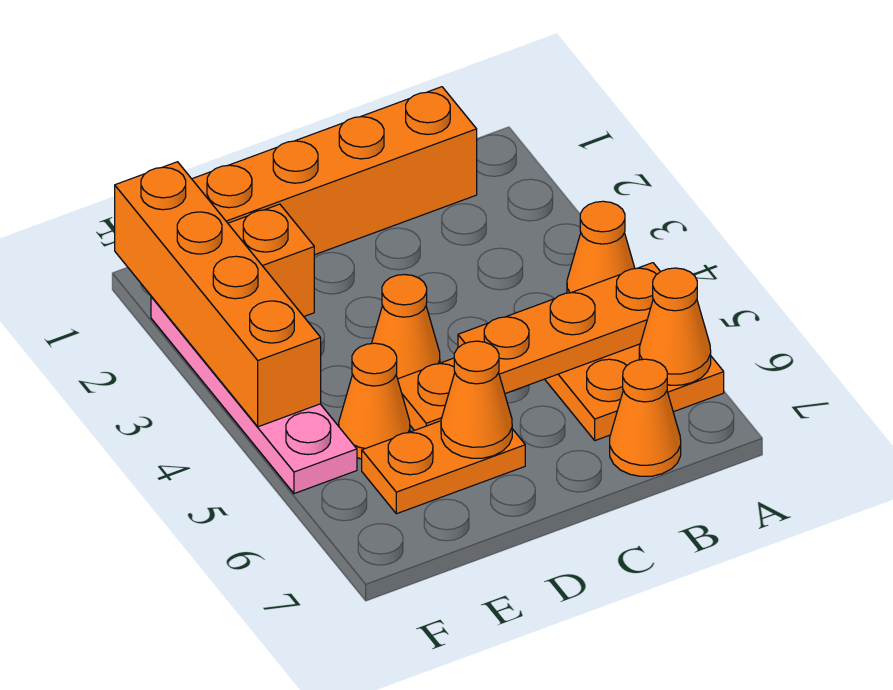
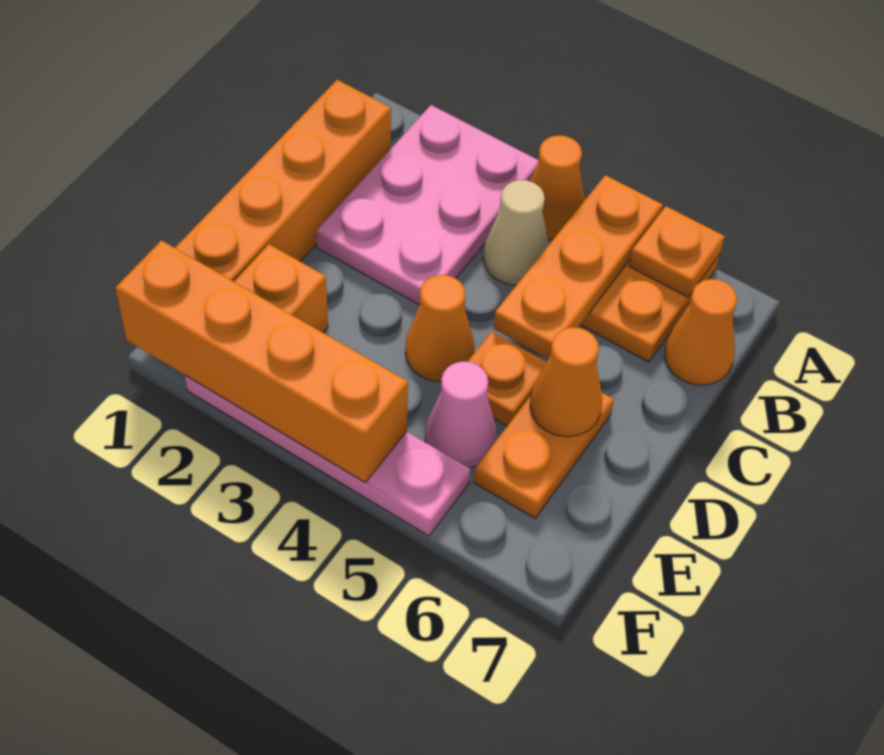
none -> pink plate A2:C3 level 1
orange cone A6 level 2 -> orange plate A6 level 2
none -> tan cone B4 level 1
orange cone E5 level 1 -> pink cone E5 level 1

